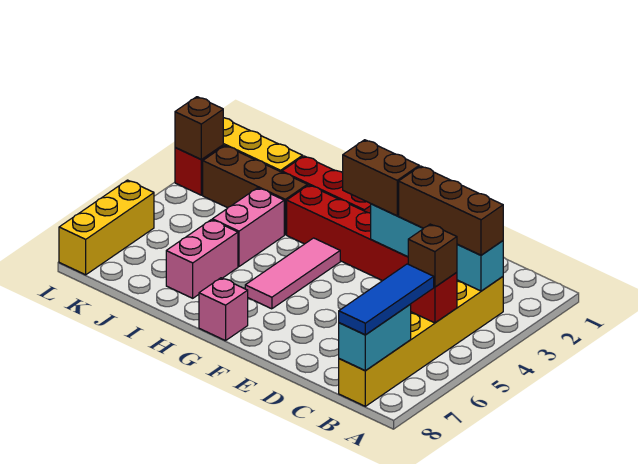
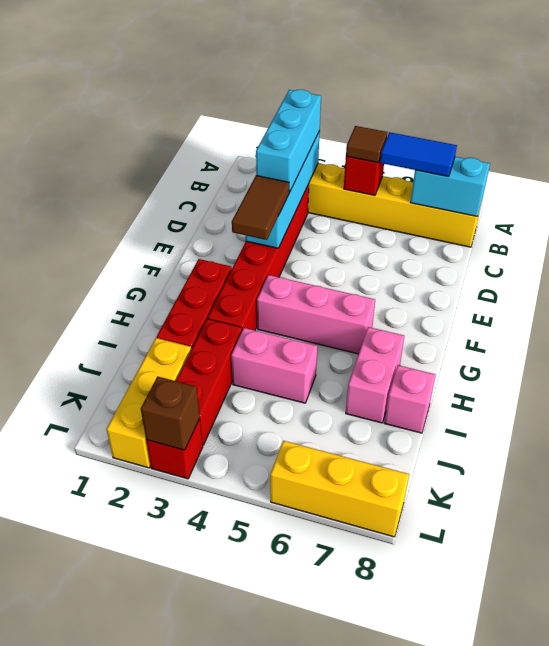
brown brick B3:D3 level 3 -> cyan brick B3:D3 level 3
brown brick B5 level 3 -> brown tile B5 level 3
blue tile B6:B8 level 3 -> blue tile B6:B7 level 3
brown brick E3:F3 level 3 -> brown tile E3:F3 level 3
pink tile G4:G6 level 1 -> pink brick G4:G6 level 1
pink brick G8 level 1 -> pink brick I8 level 1
brown brick I3:K3 level 1 -> red brick I3:K3 level 1
pink brick I6:I7 level 1 -> pink brick H7:I7 level 1

